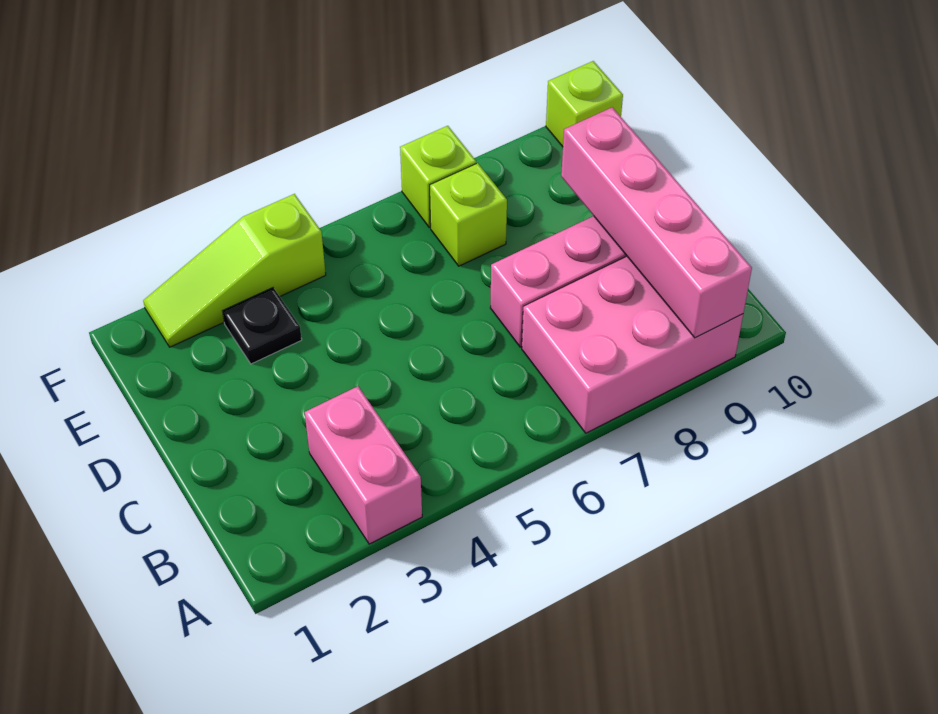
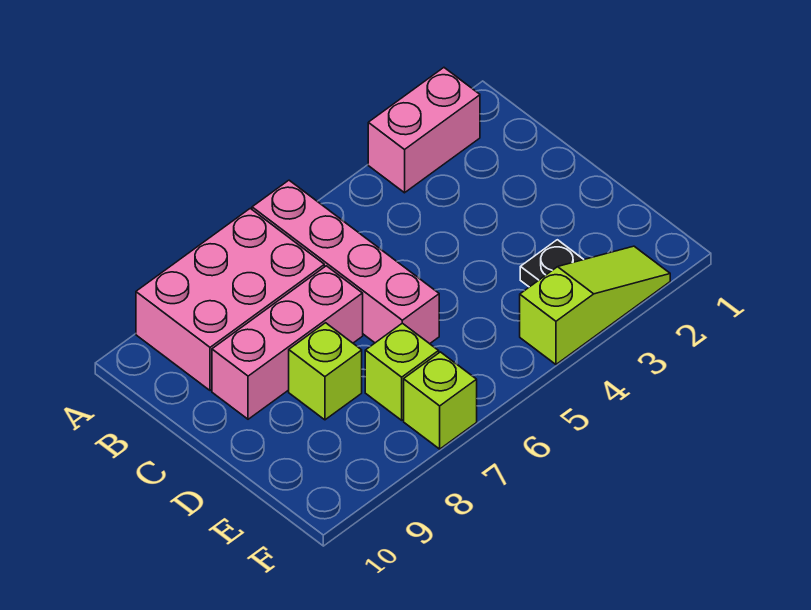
pink brick A3:B3 level 1 -> pink brick A2:A3 level 1
pink brick A9:D9 level 2 -> pink brick A6:D6 level 1
lime brick F10 level 1 -> lime brick D8 level 1

